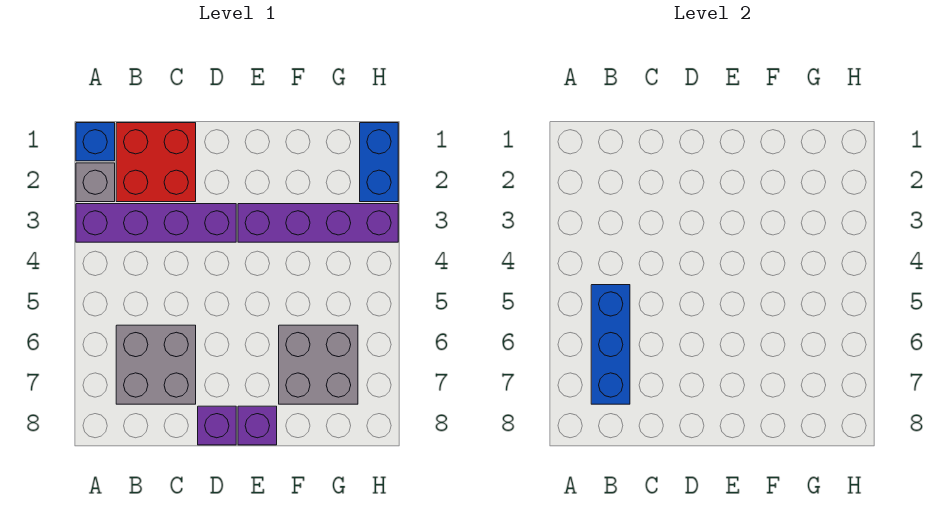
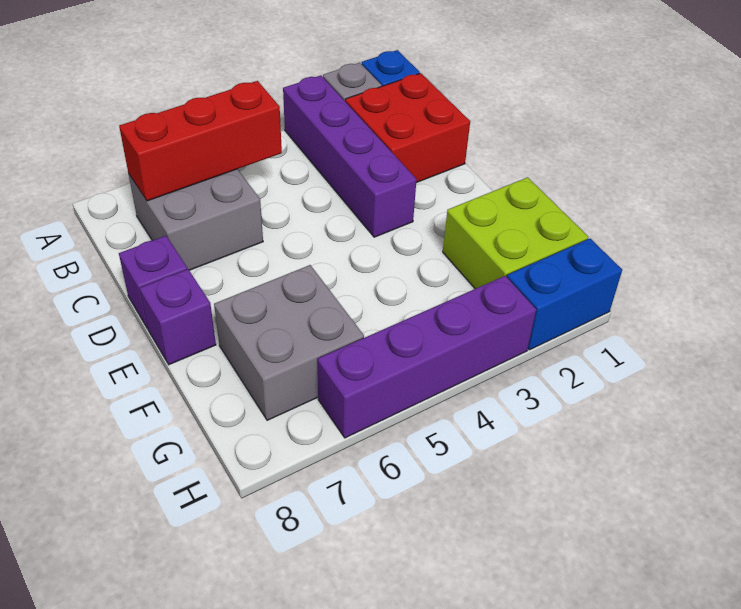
blue brick B5:B7 level 2 -> red brick B5:B7 level 2
purple brick E3:H3 level 1 -> purple brick H3:H6 level 1
none -> lime brick F1:G2 level 1

